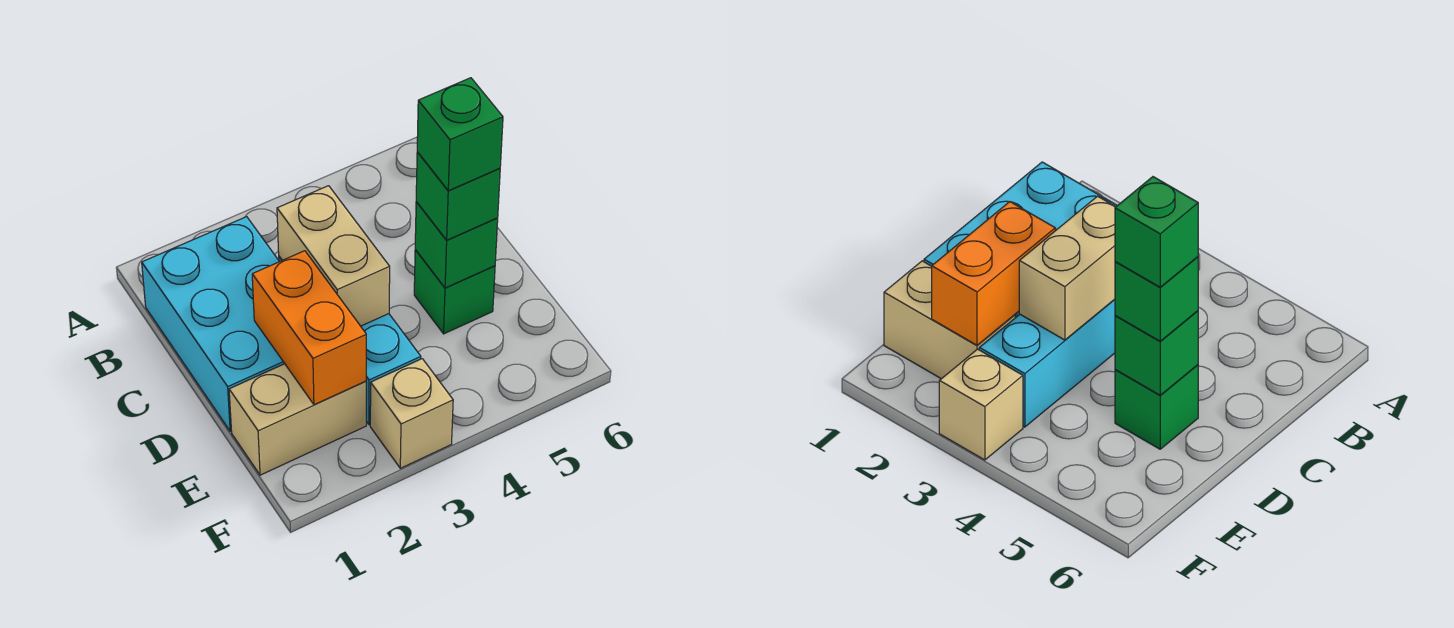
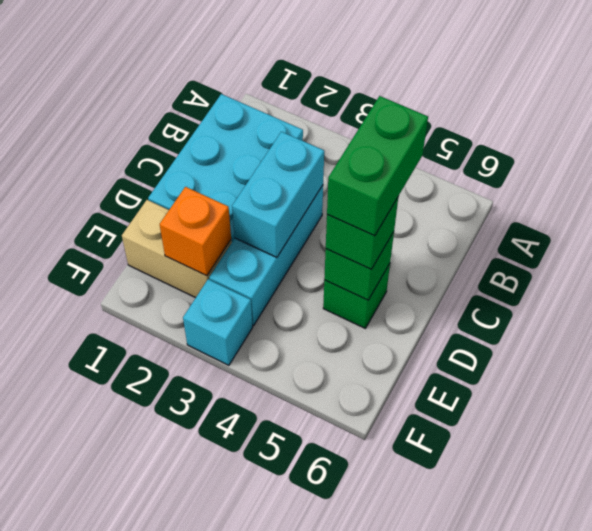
tan brick C3:D3 level 2 -> cyan brick C3:D3 level 2
orange brick D2:E2 level 2 -> orange brick E2 level 2
green brick D5 level 4 -> green brick C5:D5 level 4
tan brick F3 level 1 -> cyan brick F3 level 1

